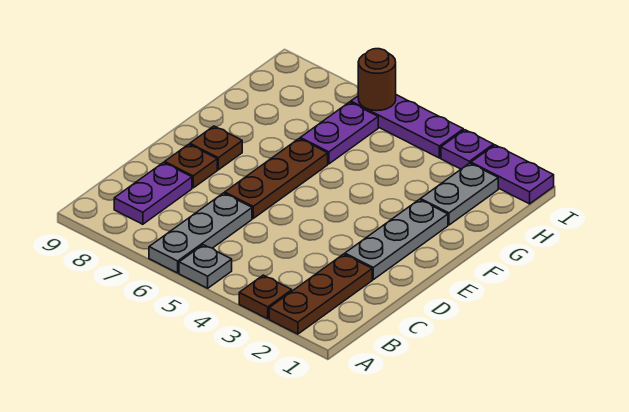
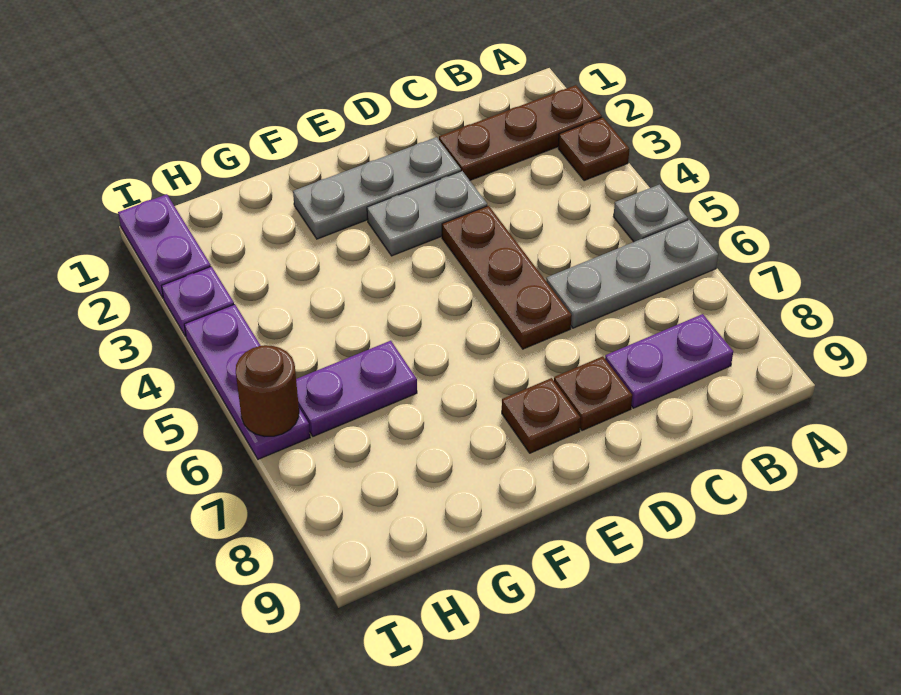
brown plate D6:F6 level 1 -> brown plate D4:D6 level 1
grey plate G2:H2 level 1 -> grey plate D3:E3 level 1

